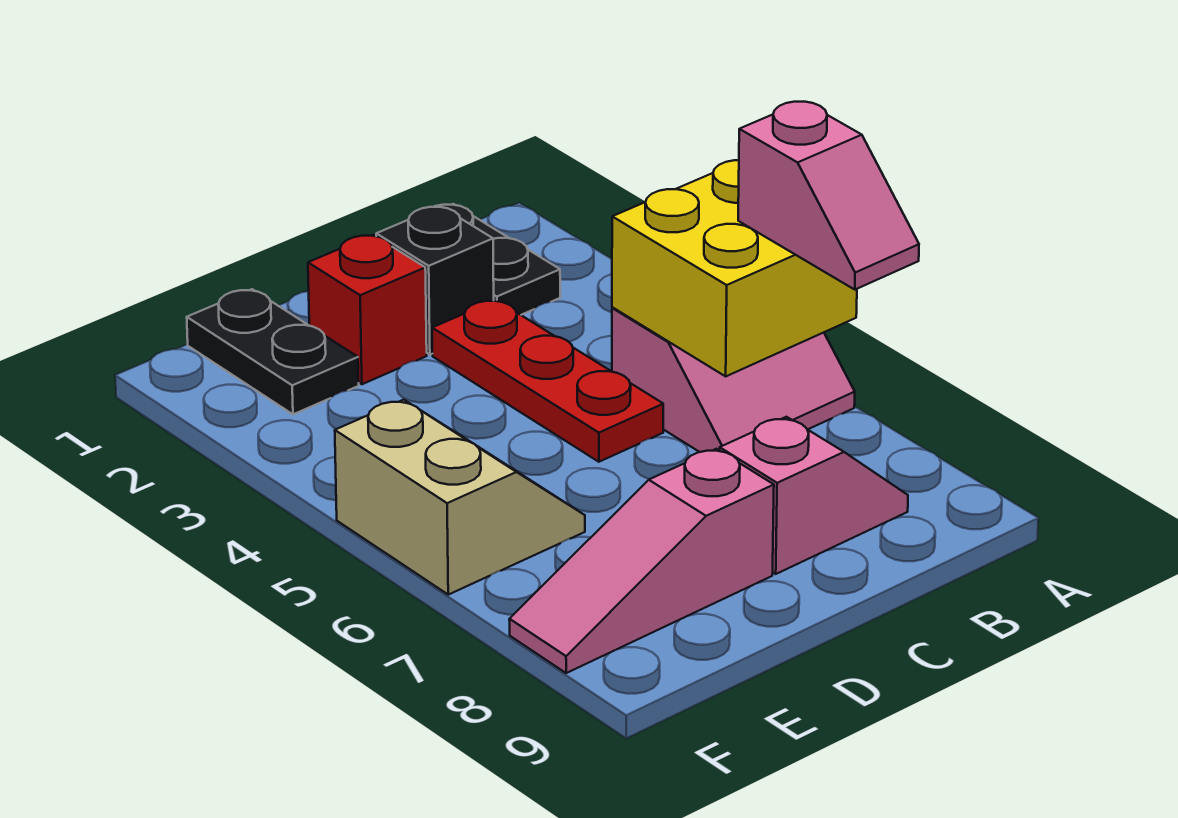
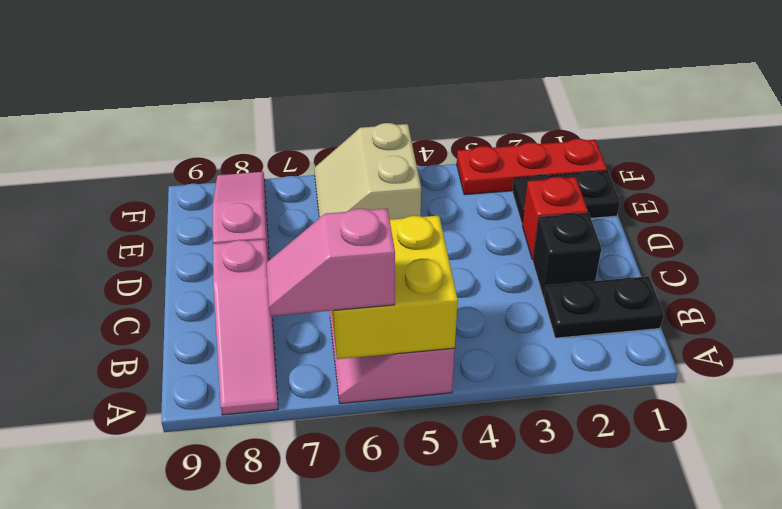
pink slope B8:C8 level 1 top C -> pink slope A8:C8 level 1 top C
red plate C3:C5 level 1 -> red plate F1:F3 level 1
tan slope E5:F6 level 1 top F -> tan slope E5:F6 level 1 top 5

